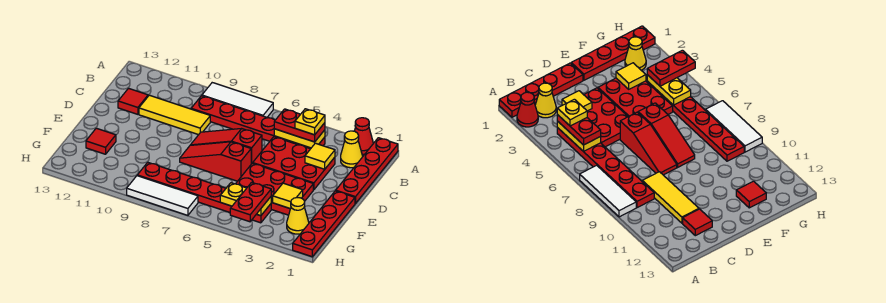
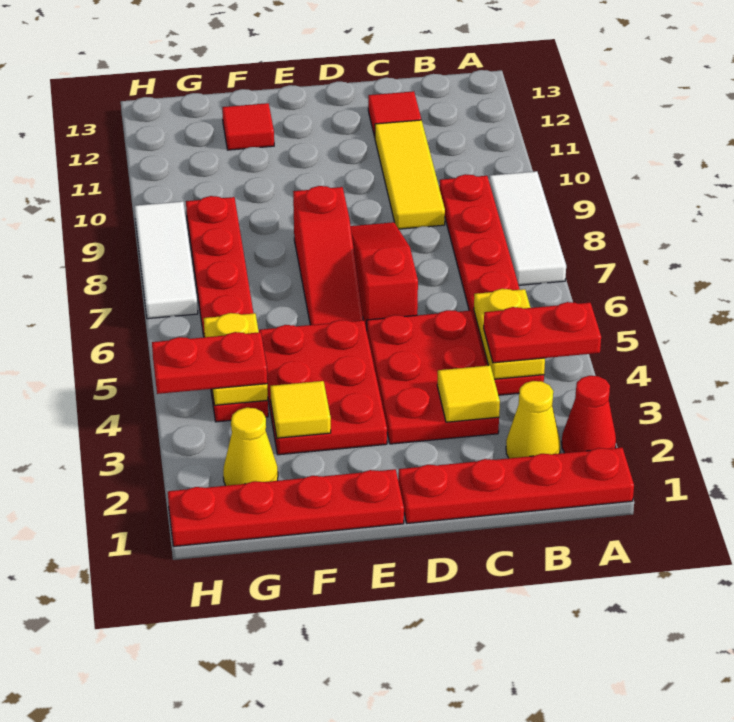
red plate B4:B5 level 3 -> red plate A4:B4 level 3
yellow plate B4 level 4 -> none
red slope E6:E8 level 1 top 6 -> red slope E6:E8 level 1 top 8

